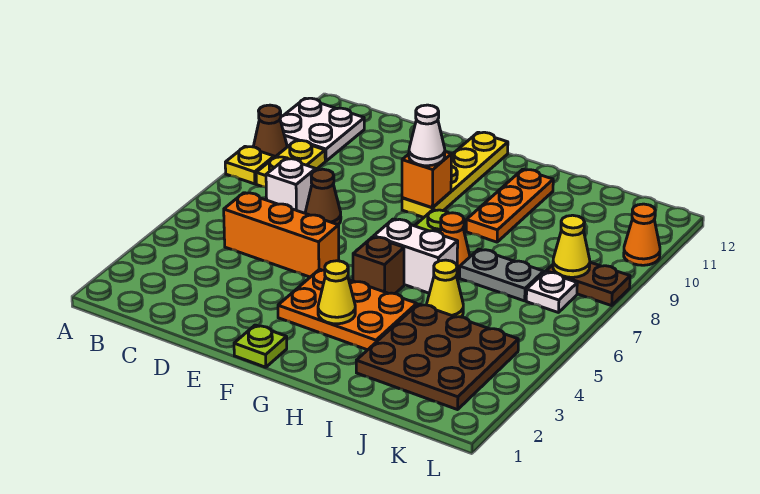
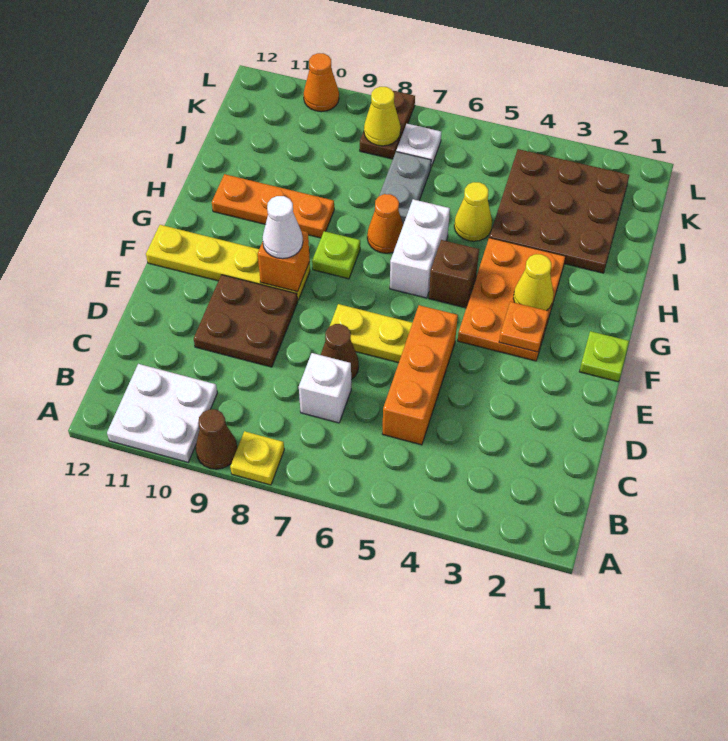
yellow plate B8:B9 level 1 -> yellow plate E6:E7 level 1
none -> brown plate D9:E10 level 1
none -> orange plate F3 level 2

